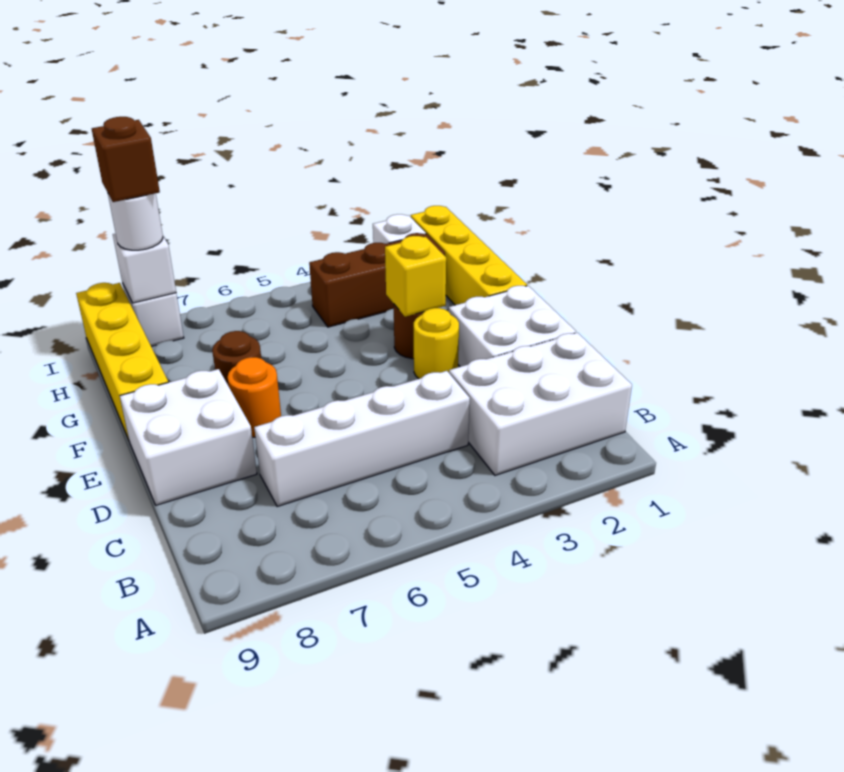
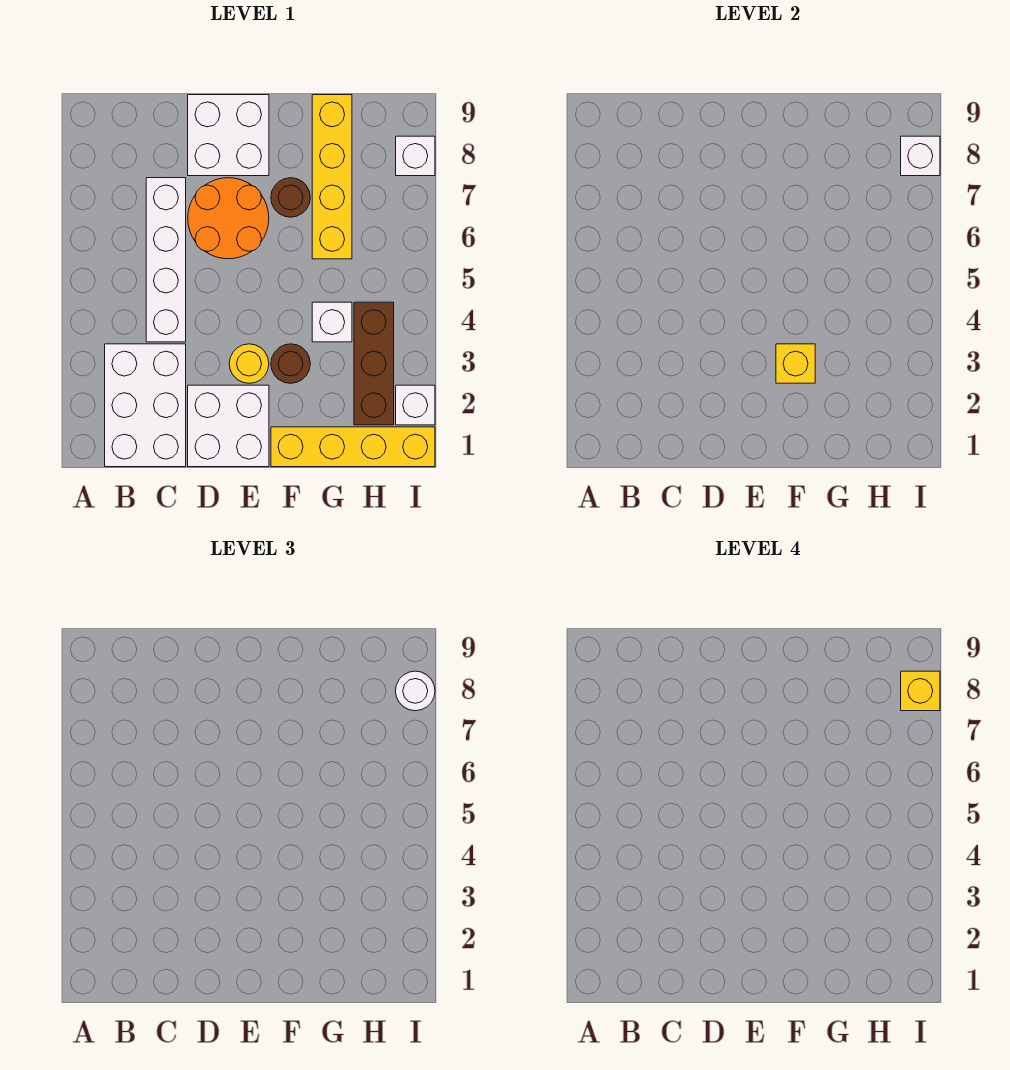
orange round brick E7 level 1 -> orange round brick D6:E7 level 1
yellow brick F9:I9 level 1 -> yellow brick G6:G9 level 1
none -> white brick G4 level 1
brown brick I8 level 4 -> yellow brick I8 level 4

